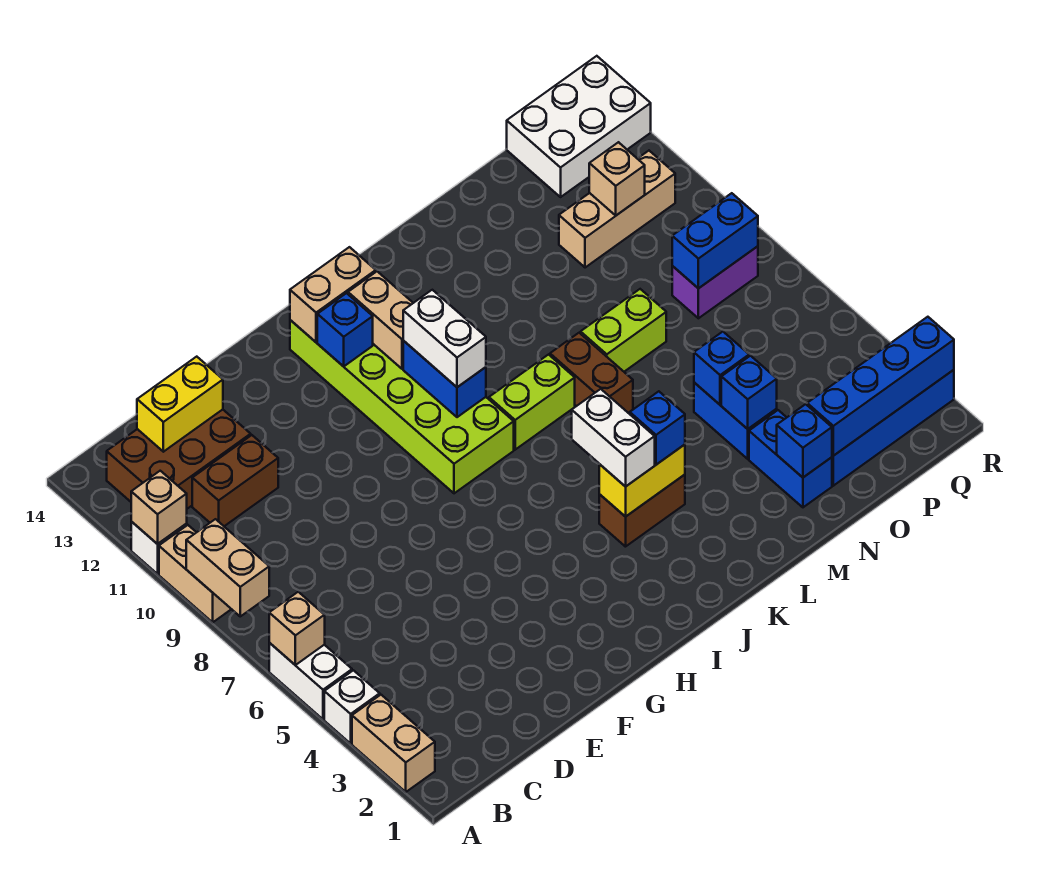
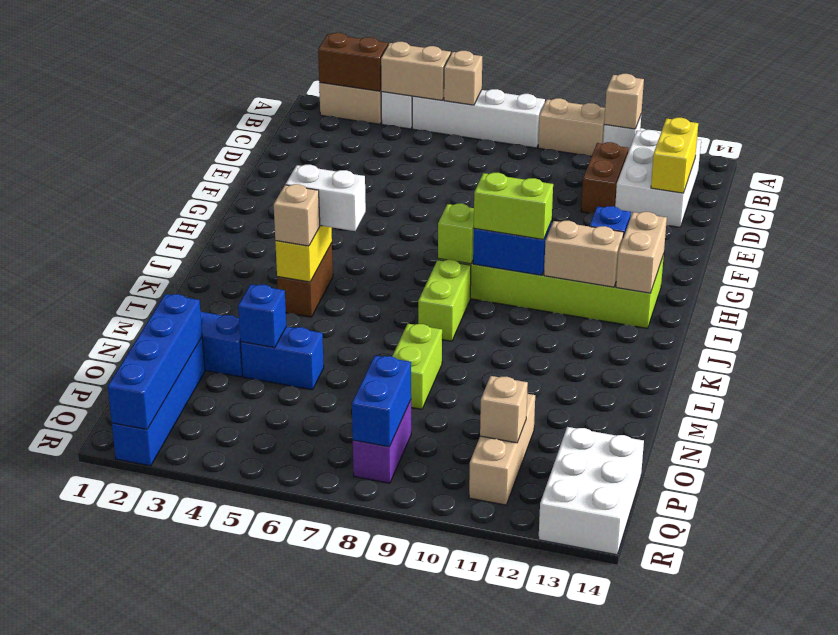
white brick A5:A6 level 1 -> white brick A5:A8 level 1
tan brick A8:A9 level 2 -> tan brick A4:A5 level 2
brown brick B12:D13 level 1 -> white brick B12:D13 level 1
none -> lime brick I8 level 2
white brick I9:I10 level 3 -> lime brick I9:I10 level 3
blue brick K4 level 3 -> tan brick K4 level 3
brown brick L7:L8 level 1 -> brown brick A2:A3 level 2
blue brick N2 level 2 -> none
blue brick N5 level 2 -> none

